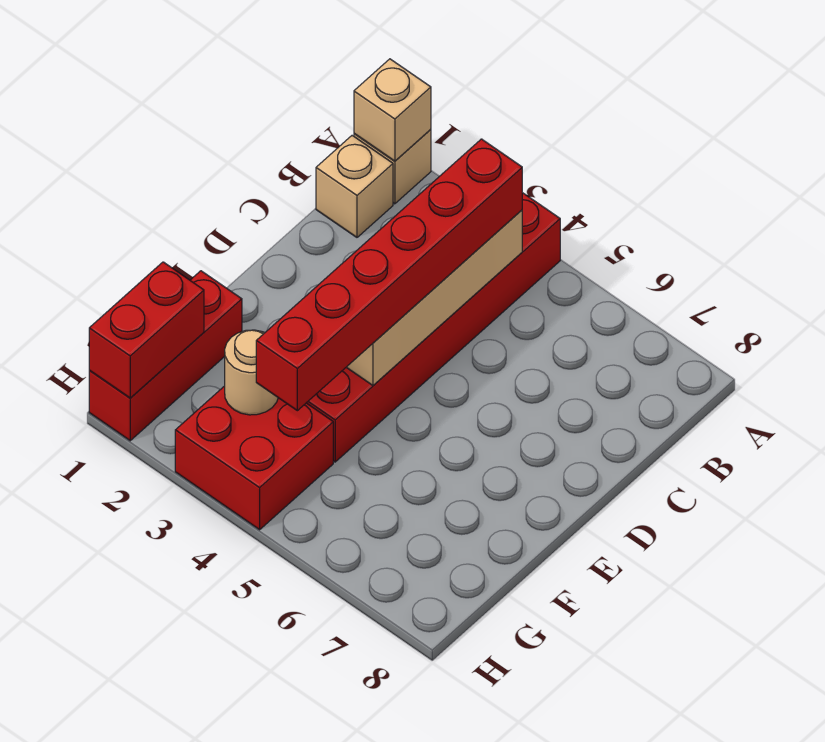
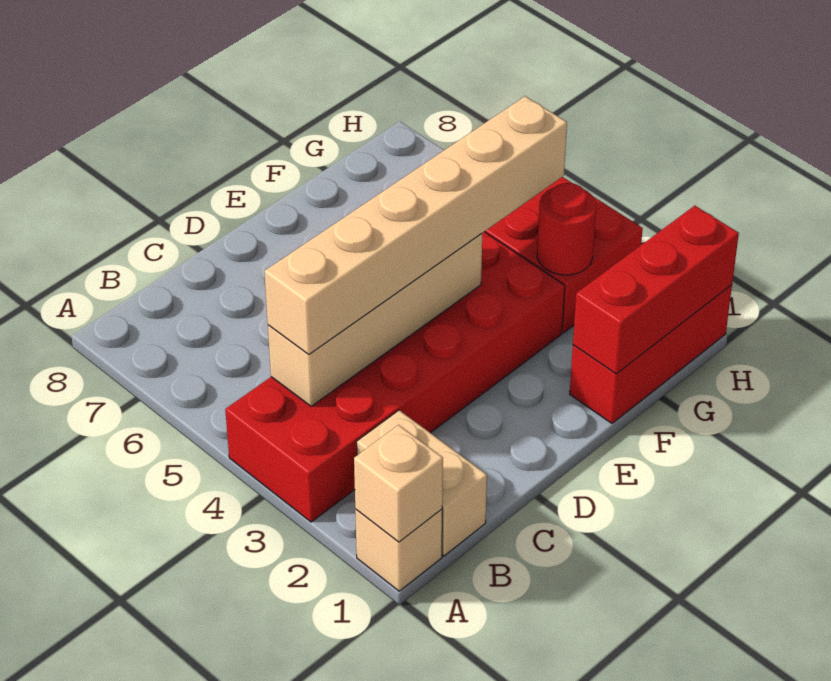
tan brick B1 level 1 -> tan brick B1:B2 level 1
red brick B4:G4 level 3 -> tan brick B4:G4 level 3
red brick G1:H1 level 2 -> red brick F1:H1 level 2
tan round brick G3 level 2 -> red round brick G3 level 2

